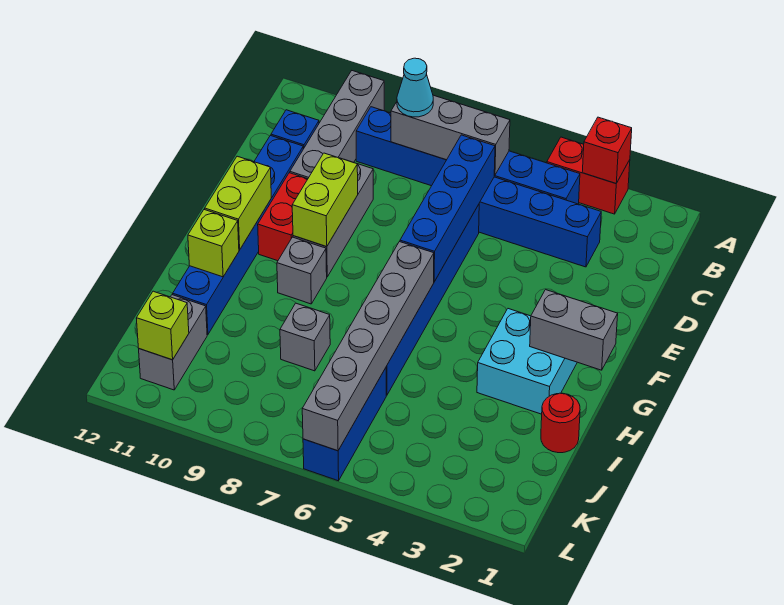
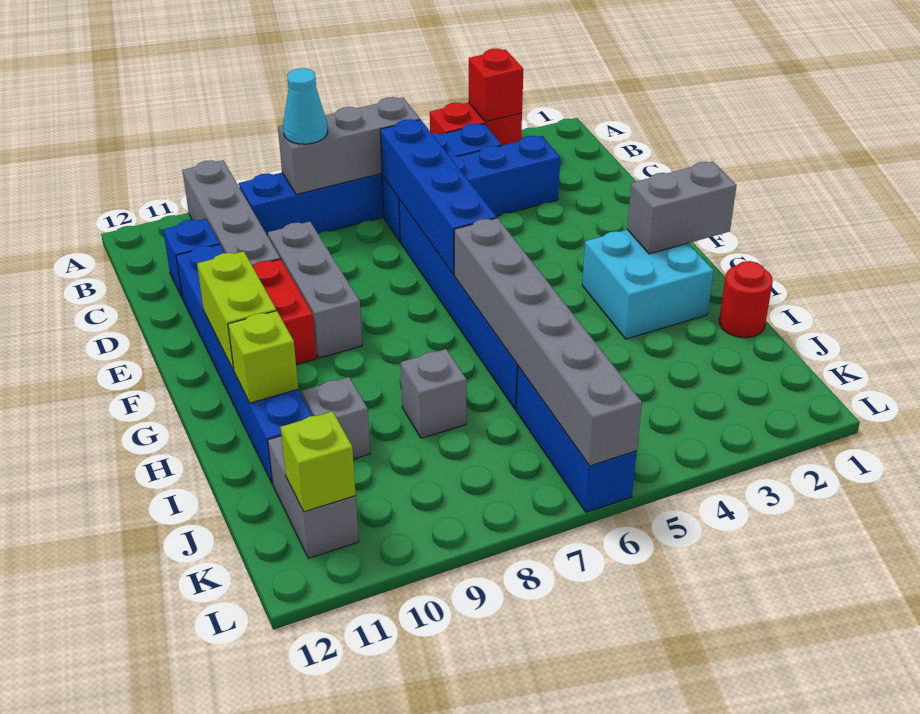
lime brick E9:F9 level 2 -> none
grey brick G9 level 1 -> grey brick I10 level 1

